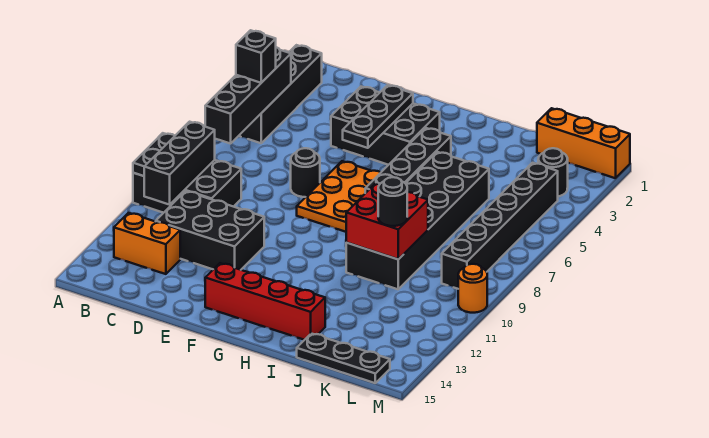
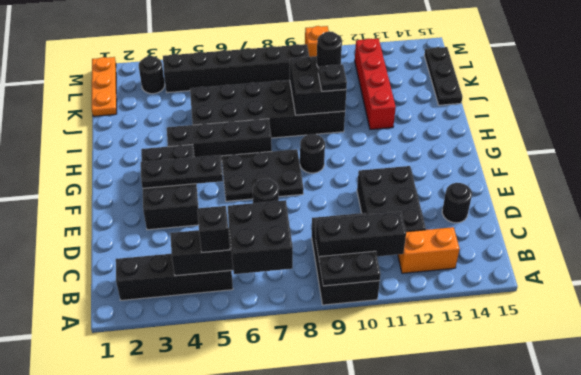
none -> black brick A6:B7 level 3
orange brick B13:C13 level 1 -> orange brick B12:B13 level 1
none -> black round brick D14 level 1
orange plate F6:G8 level 1 -> black plate F6:G8 level 1
red brick F14:I14 level 1 -> red brick I12:L12 level 1
none -> black round brick G9 level 1
red brick I9:J10 level 2 -> black brick I9:J10 level 2
none -> black plate I10 level 3
orange brick K1:M1 level 1 -> orange plate K1:M1 level 1
orange round brick M10 level 1 -> orange brick M10 level 1

